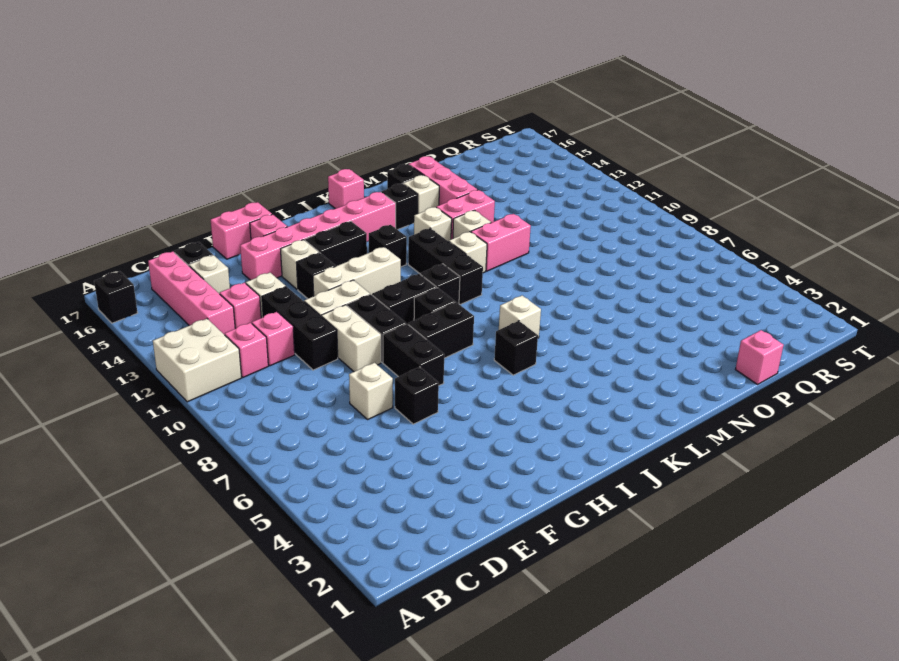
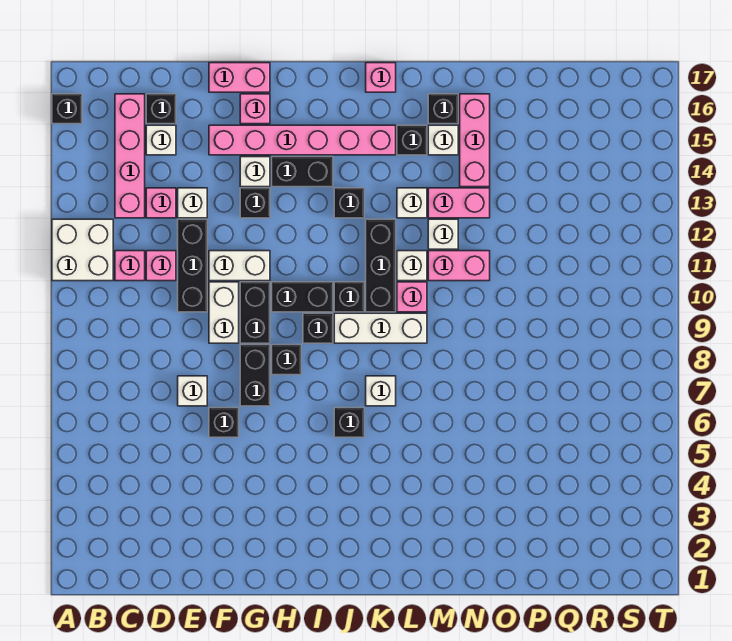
white brick G12:I12 level 1 -> white brick J9:L9 level 1
black brick H8:I8 level 1 -> black brick H8 level 1
pink brick P1 level 1 -> pink brick L10 level 1

